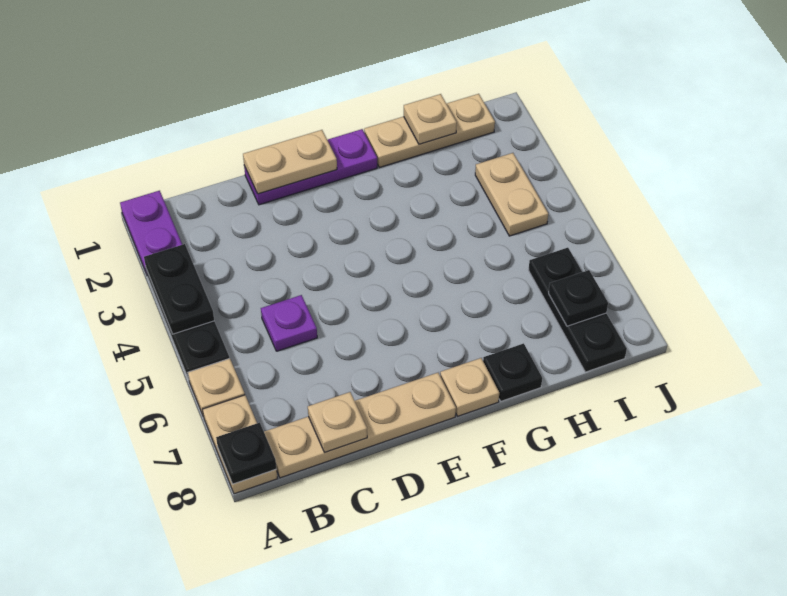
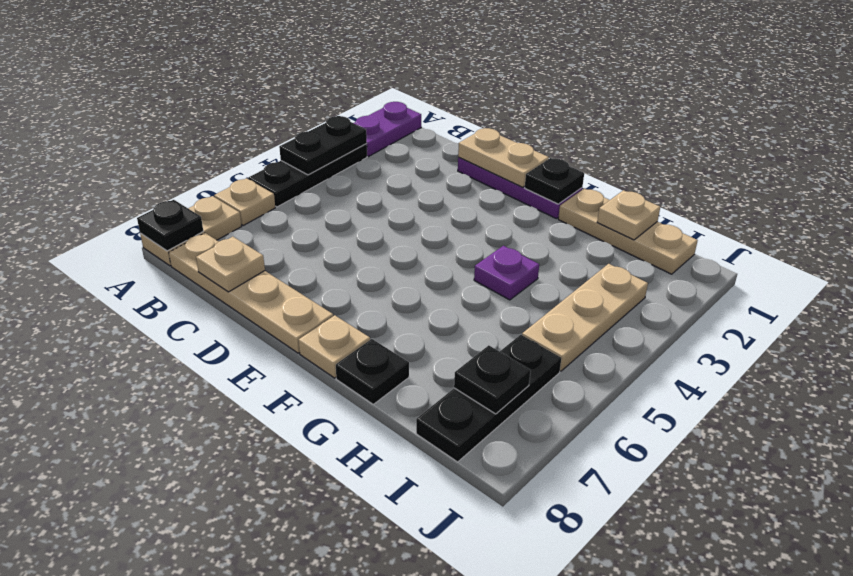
purple plate C5 level 1 -> purple plate G4 level 1
none -> black plate F1 level 2
tan plate I3:I4 level 1 -> tan plate I3:I5 level 1

